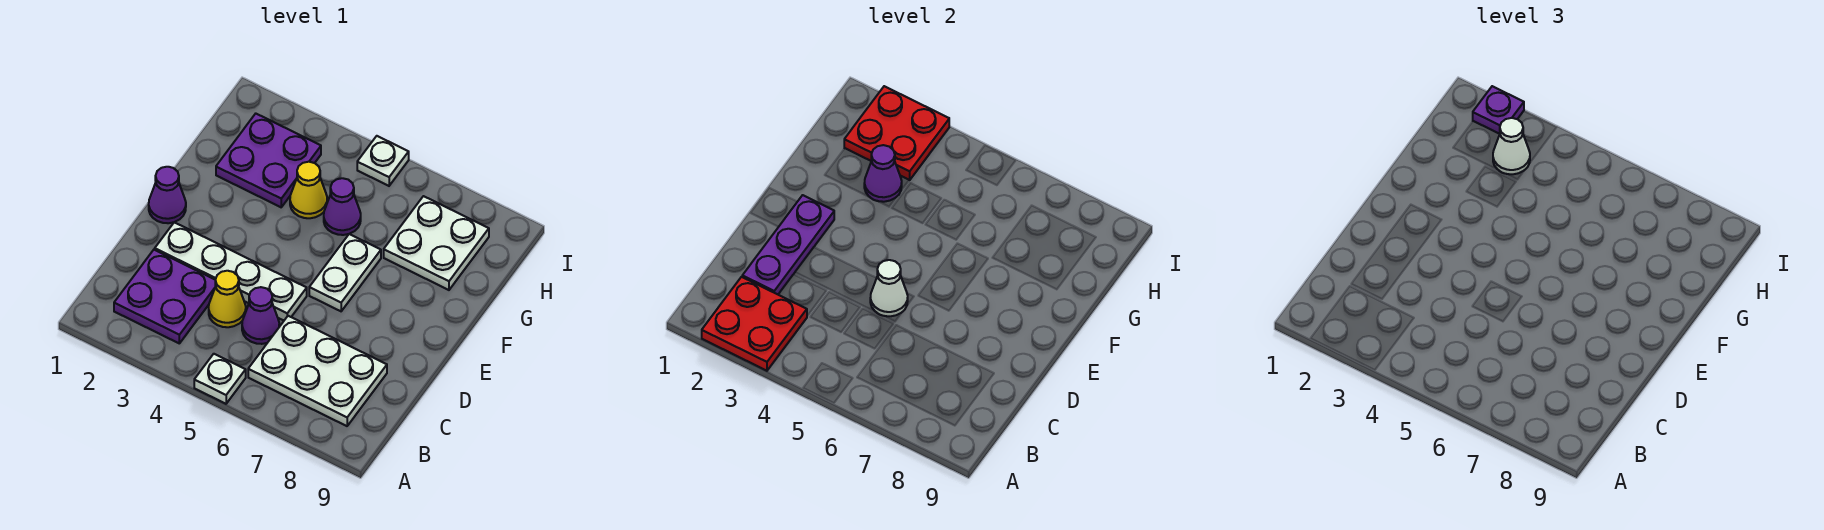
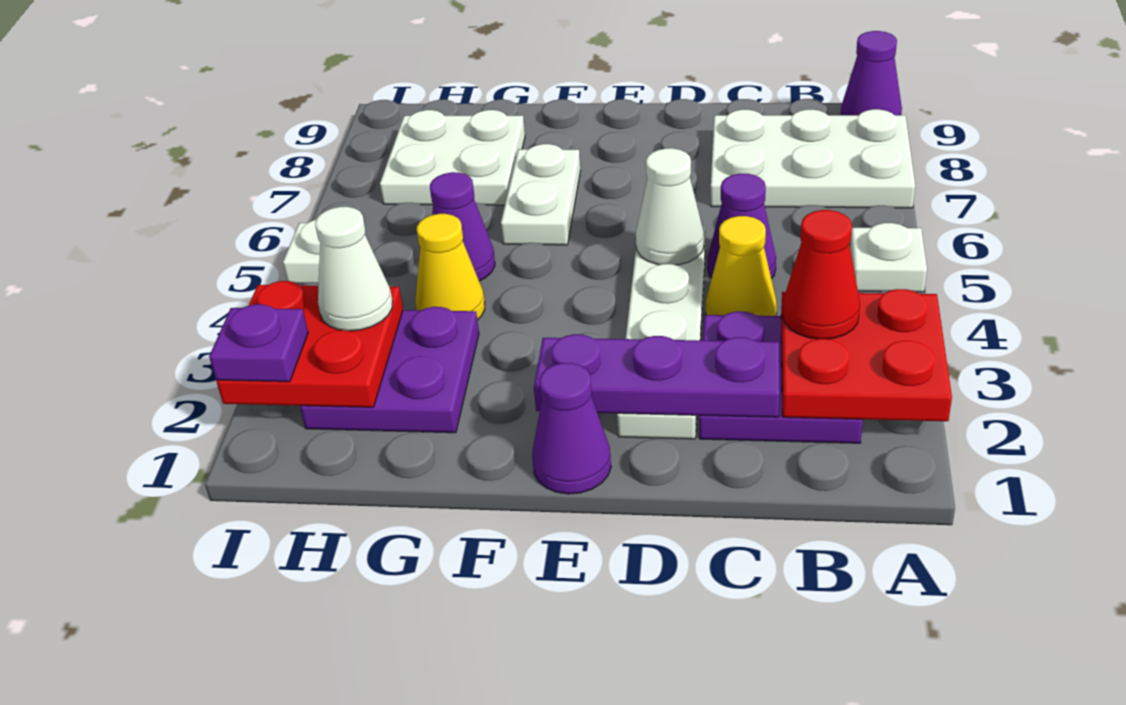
none -> red cone B3 level 3
white plate B6:C8 level 1 -> white plate A7:C8 level 1
white plate E6:F6 level 1 -> white plate F6:F7 level 1
purple cone G3 level 2 -> purple cone A9 level 1

